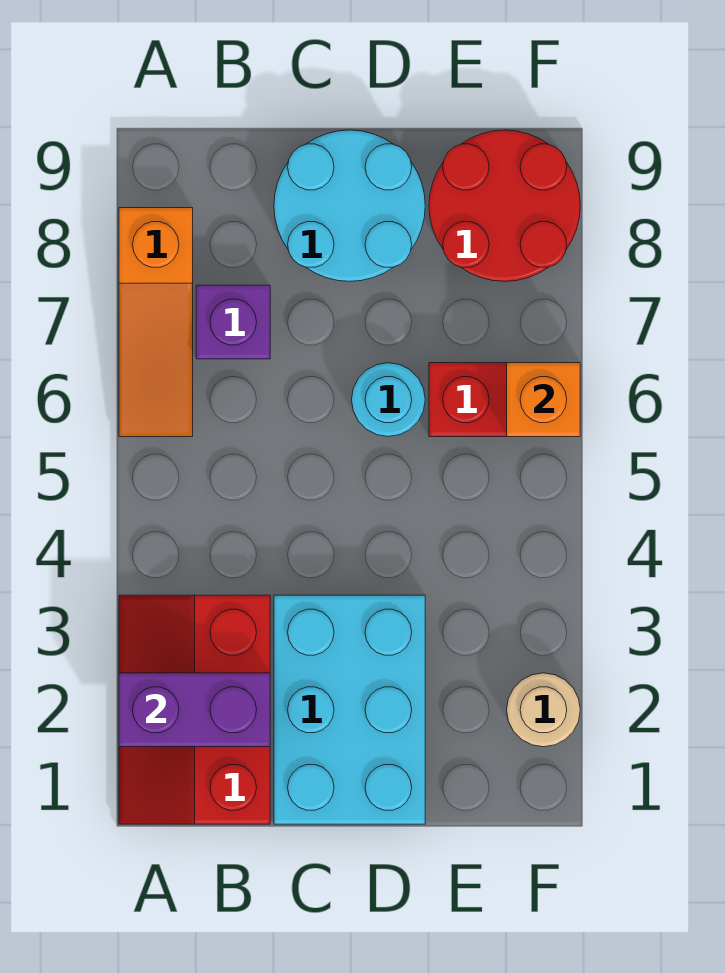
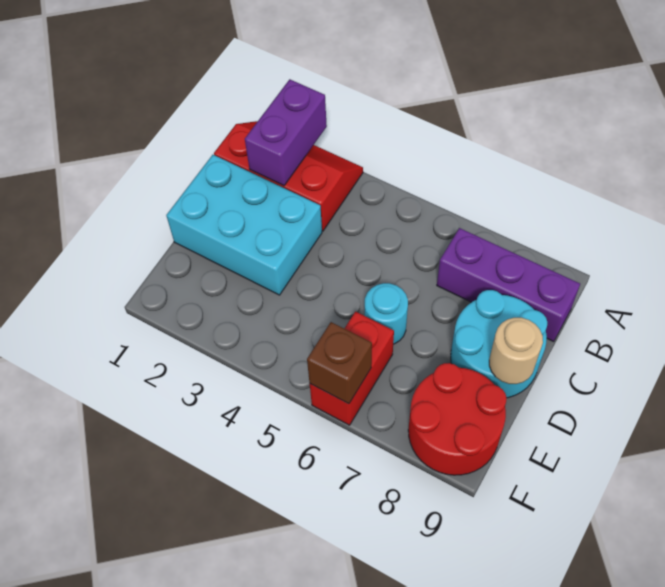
orange slope A6:A8 level 1 top 8 -> none
purple brick B7 level 1 -> purple brick B7:B9 level 1
tan round brick F2 level 1 -> tan round brick D9 level 2
orange brick F6 level 2 -> brown brick F6 level 2

